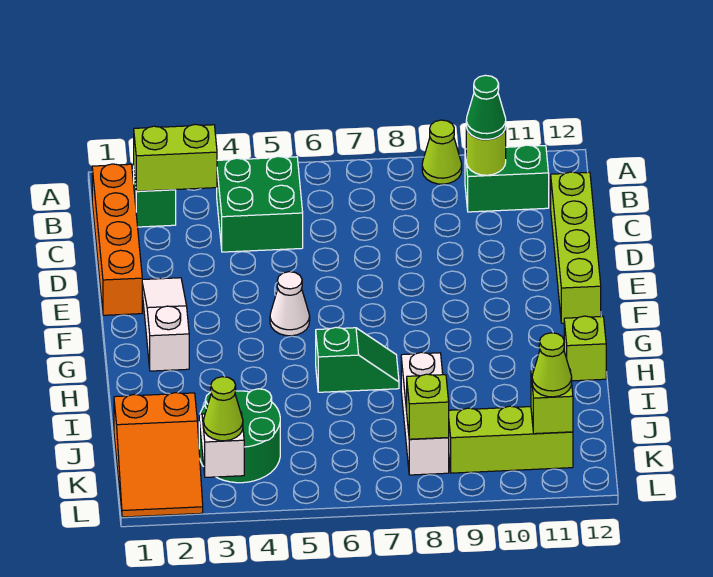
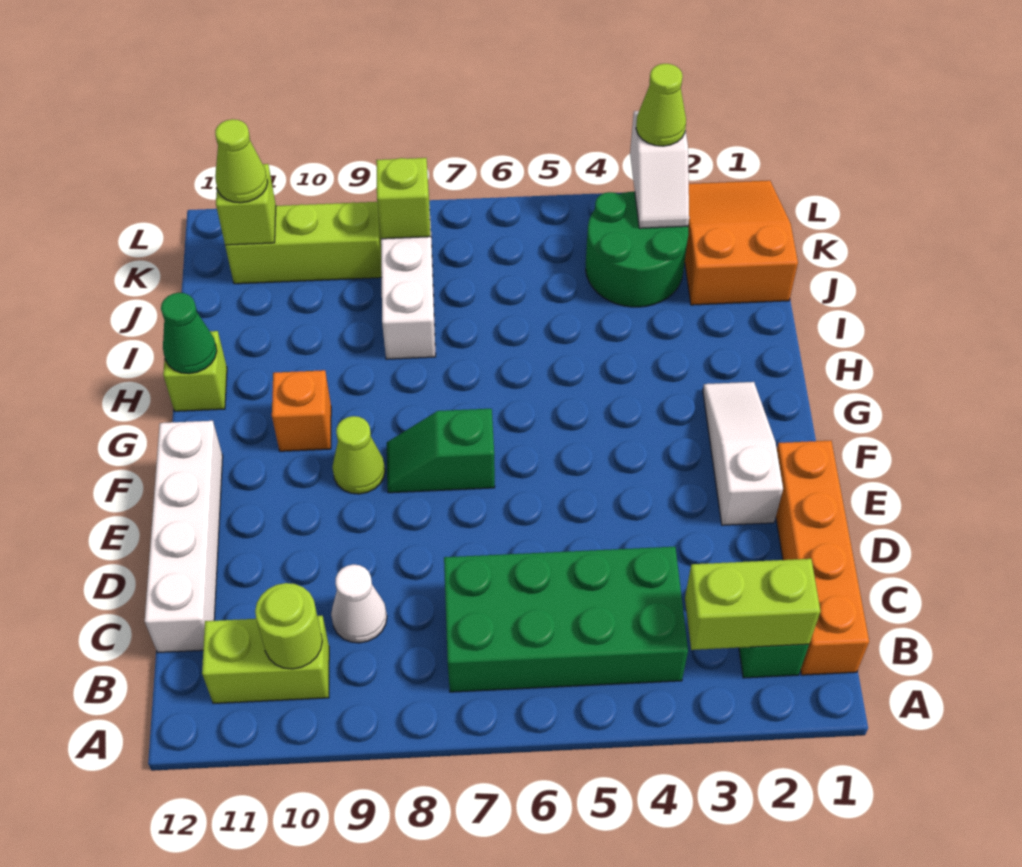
lime cone A9 level 1 -> lime cone F9 level 1
green brick B4:C5 level 1 -> green brick B4:C7 level 1
green brick B10:B11 level 1 -> lime brick B10:B11 level 1
green cone B10 level 3 -> green cone H12 level 2
lime brick C12:F12 level 1 -> white brick C12:F12 level 1
white slope E2:G2 level 1 top G -> white slope E2:G2 level 1 top E
white cone F5 level 1 -> white cone C9 level 1
none -> orange brick G10 level 1
green slope H6:H7 level 1 top 6 -> green slope F7:F8 level 1 top 7

